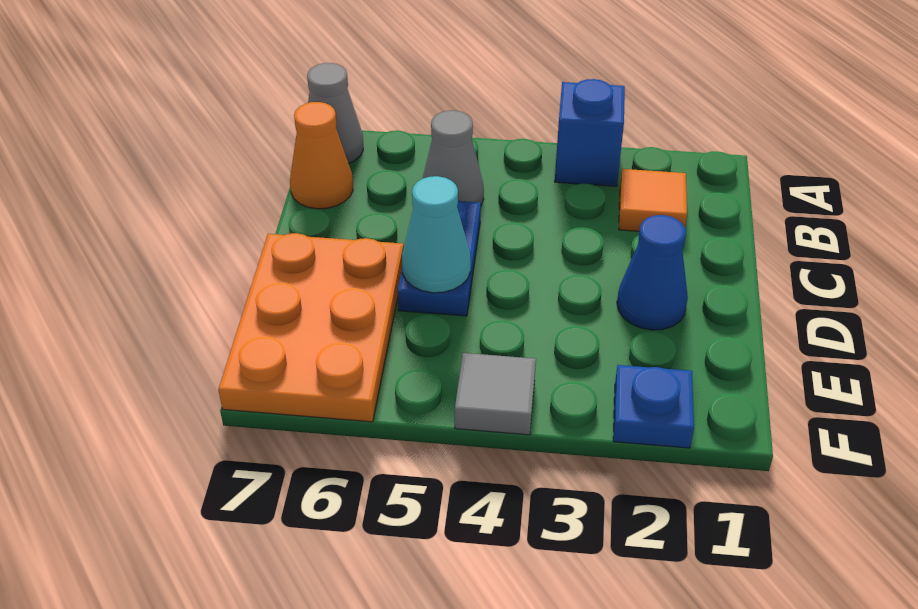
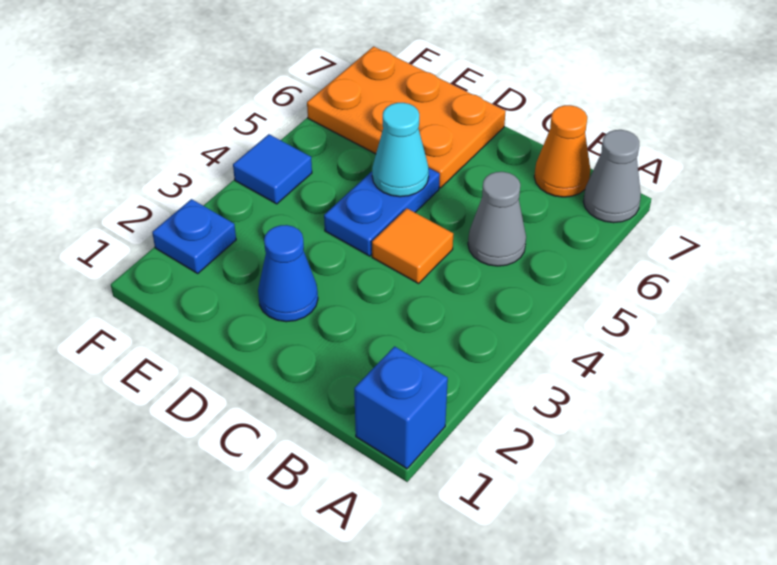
blue brick A3 level 1 -> blue brick A1 level 1
orange tile B2 level 1 -> orange tile C4 level 1
blue plate C5:D5 level 1 -> blue plate D4:D5 level 1
grey tile F4 level 1 -> blue tile F4 level 1

